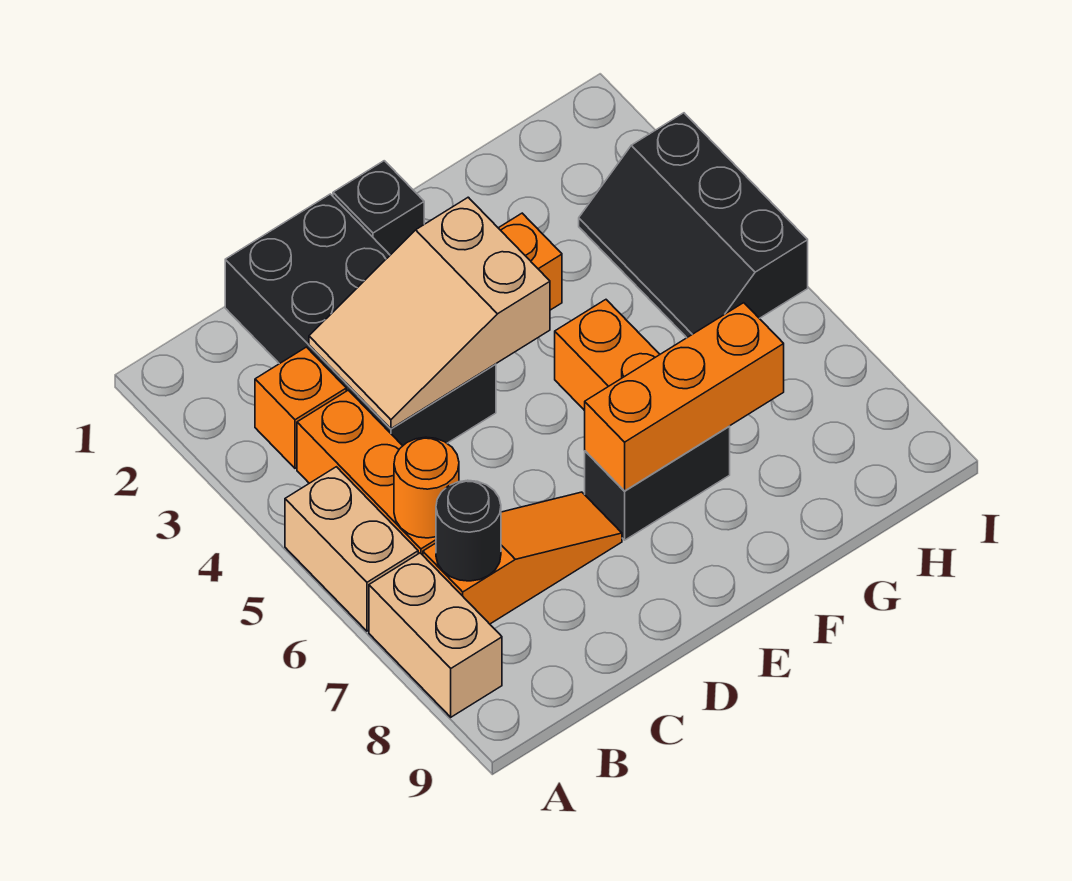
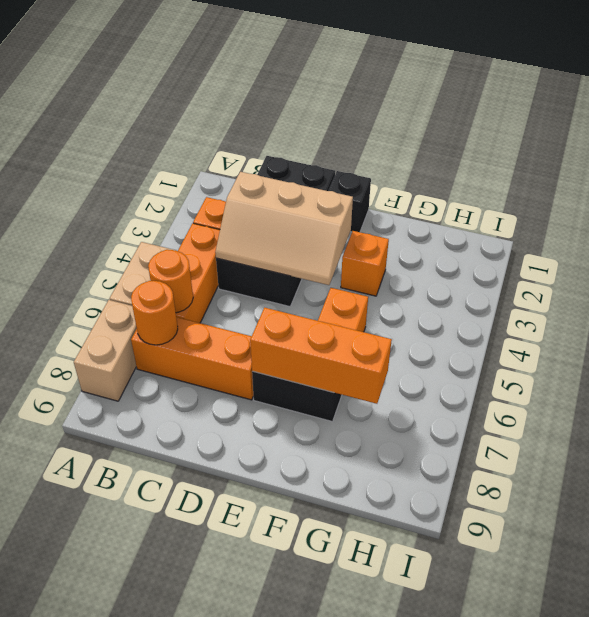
orange slope B7:D7 level 1 top B -> orange brick B7:D7 level 1
black round brick B7 level 2 -> orange round brick B7 level 2
tan slope C3:E4 level 2 top E -> tan slope C3:E4 level 2 top 3
black slope H3:I5 level 1 top I -> none

